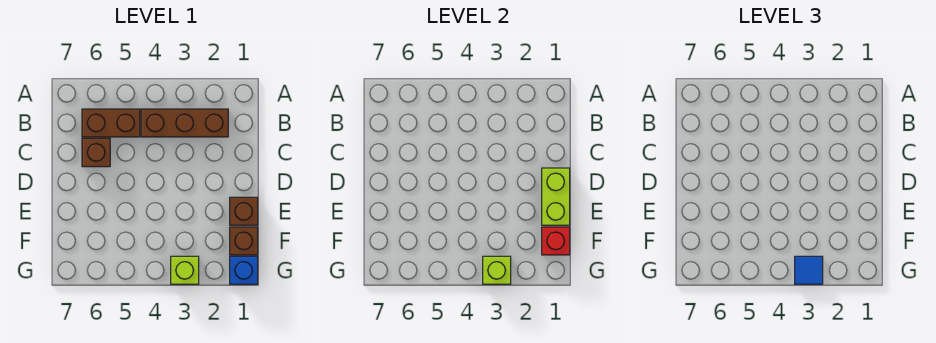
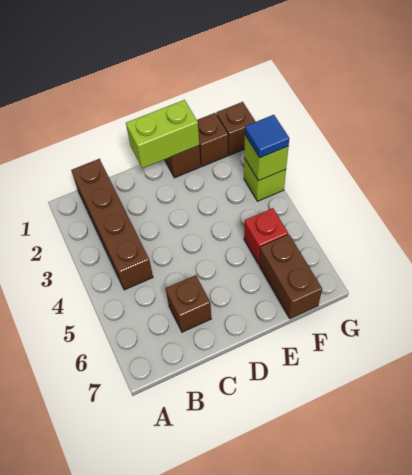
brown brick B2:B4 level 1 -> brown brick B1:B4 level 1
brown brick B5:B6 level 1 -> brown brick F6:F7 level 1
red brick F1 level 2 -> red brick F5 level 1
blue brick G1 level 1 -> brown brick G1 level 1

